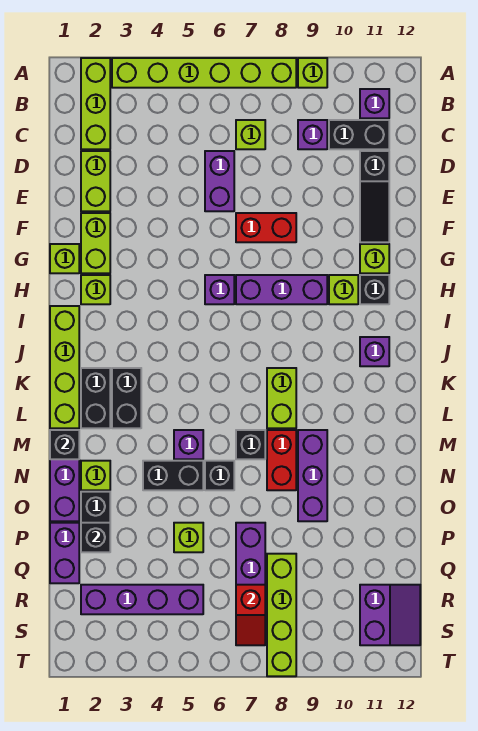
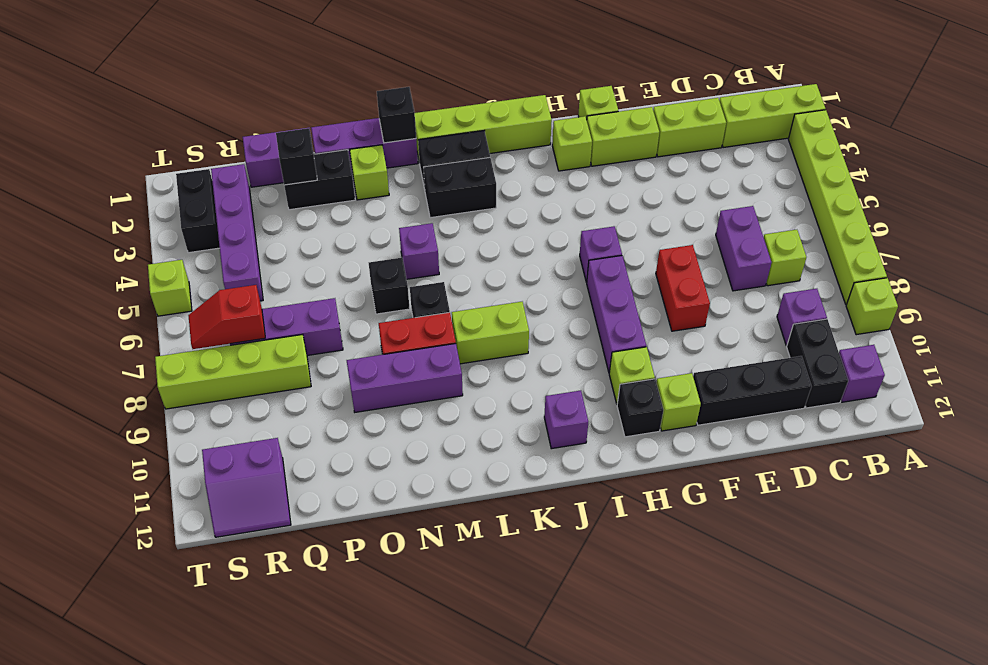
purple brick D6:E6 level 1 -> purple brick D6:D7 level 1
black slope D11:F11 level 1 top D -> black brick D11:F11 level 1
black brick N4:N5 level 1 -> black brick S2:S3 level 1
lime brick P5 level 1 -> lime brick T5 level 1

